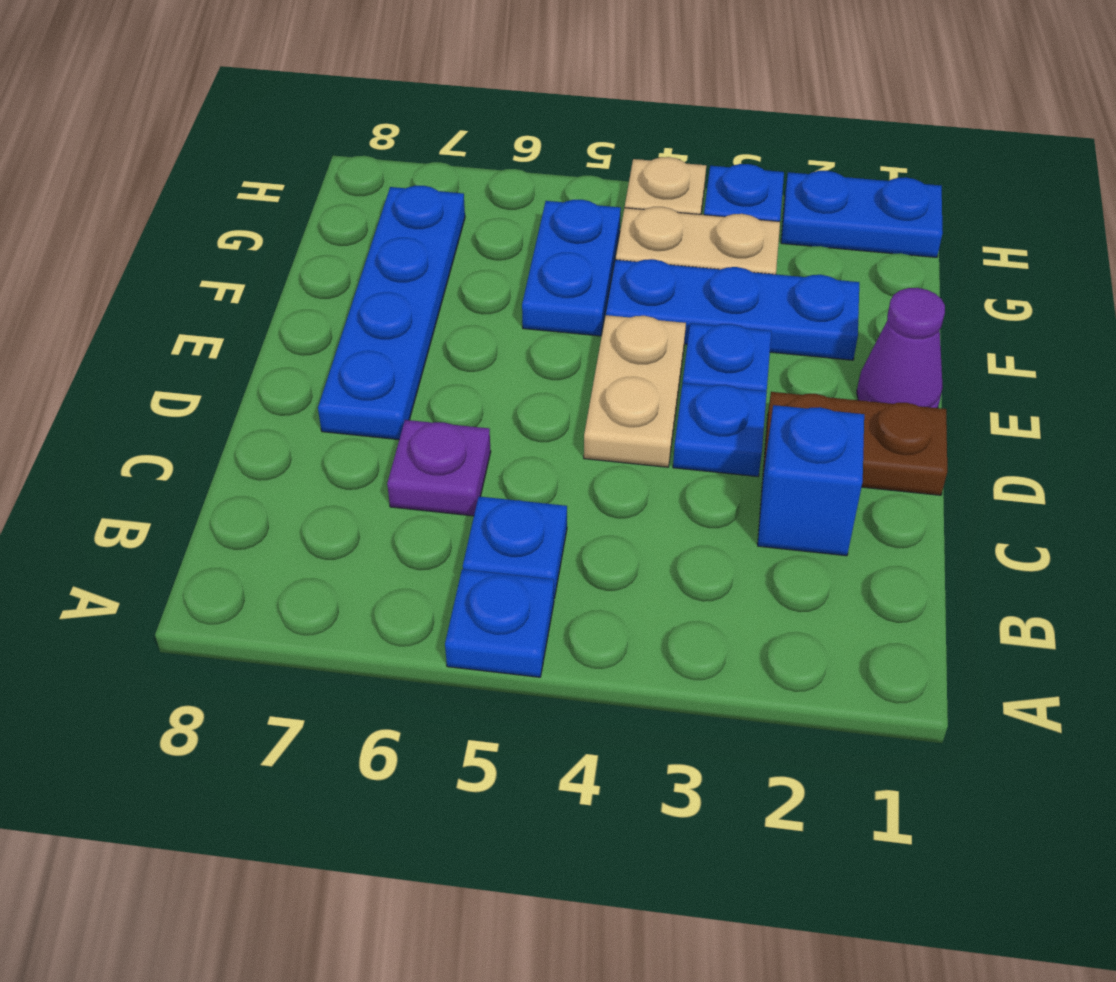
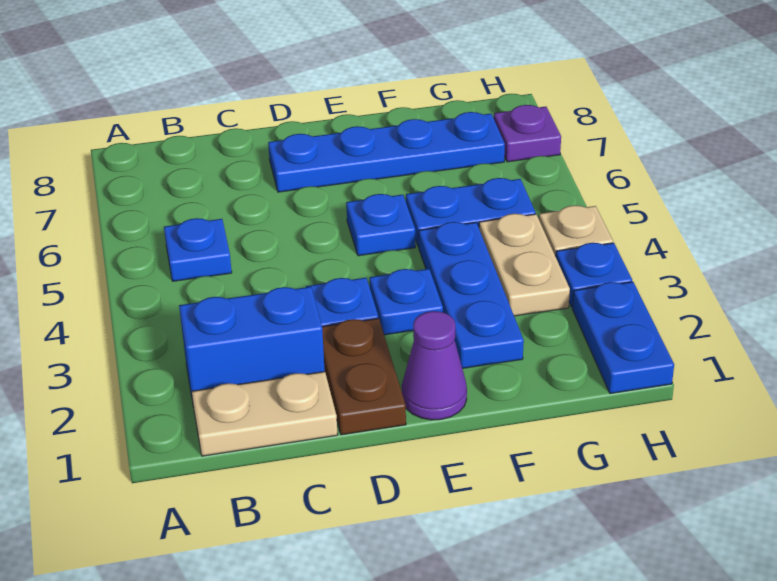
blue plate A5 level 1 -> blue plate E5 level 1
blue brick C2 level 1 -> blue brick B2:C2 level 1
purple plate C6 level 1 -> purple plate H7 level 1
tan plate D4:E4 level 1 -> tan plate B1:C1 level 1

